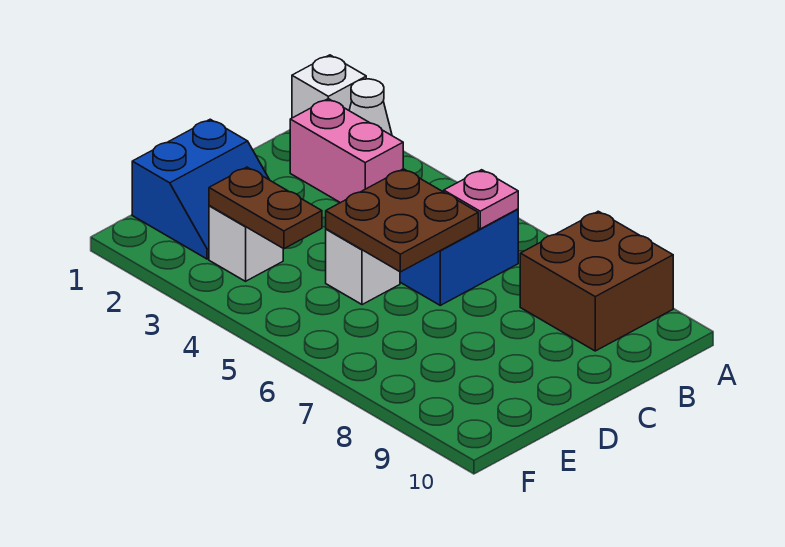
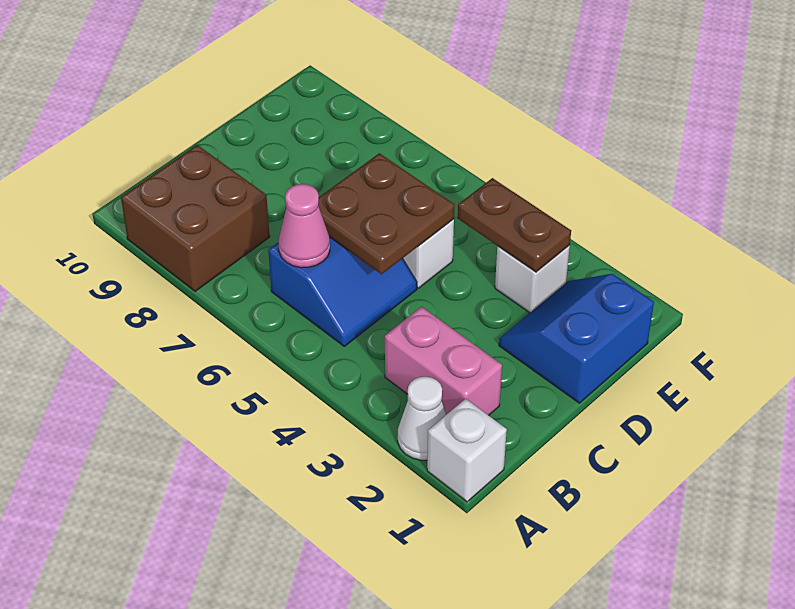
pink plate B6 level 2 -> pink cone B6 level 2

